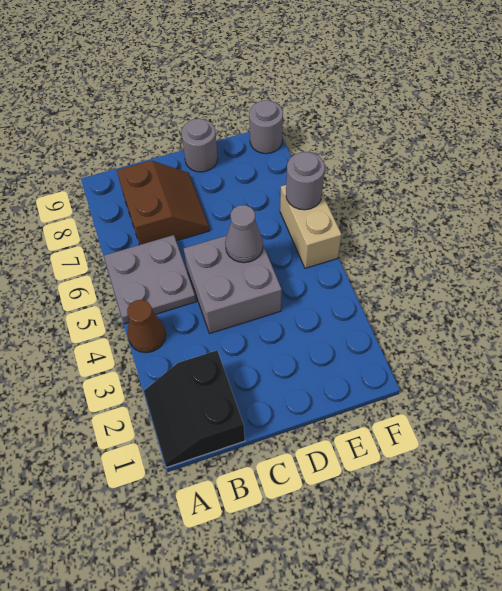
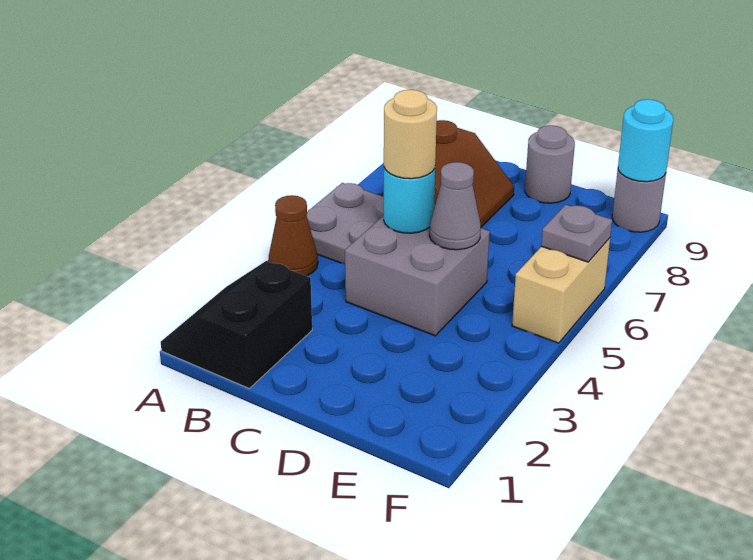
none -> cyan round brick C5 level 2
none -> tan round brick C5 level 3
grey round brick F6 level 2 -> grey plate F6 level 2
none -> cyan round brick F9 level 2

